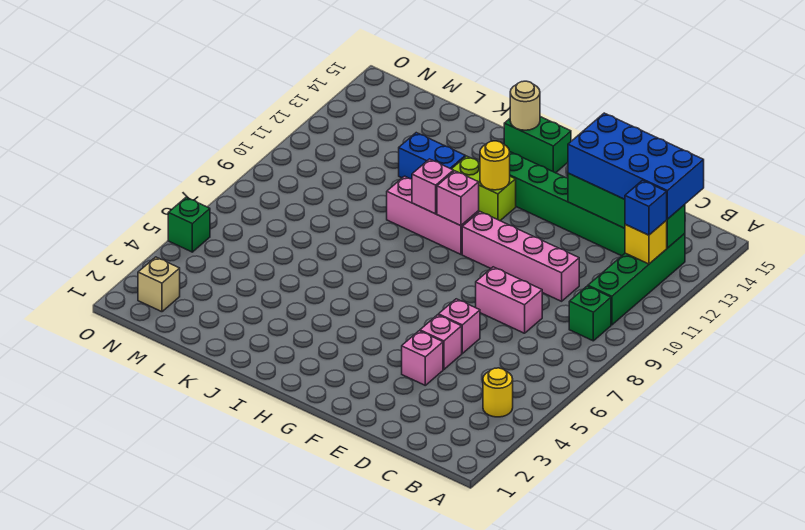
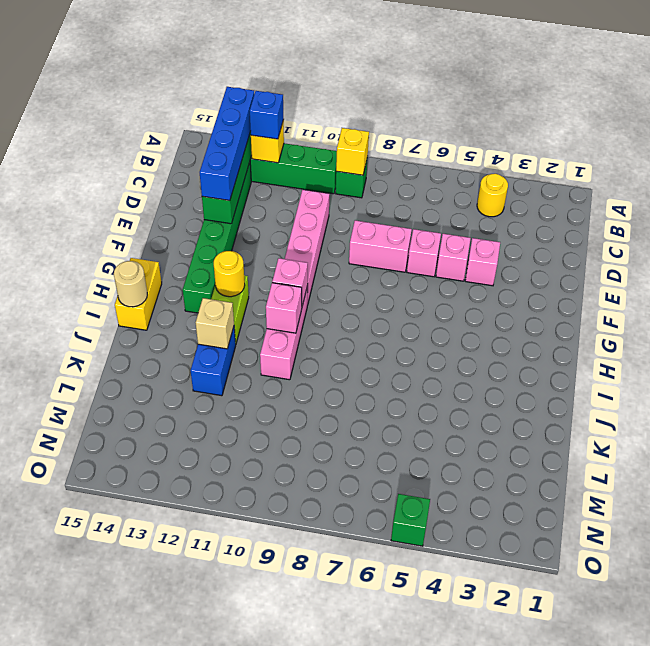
none -> yellow brick B9 level 2
blue brick B13:E14 level 3 -> blue brick B13:E13 level 3
pink brick D8:E8 level 1 -> pink brick E7:E8 level 1
green brick H15:I15 level 1 -> yellow brick H15:I15 level 1
tan brick N2 level 1 -> tan brick J12 level 2

